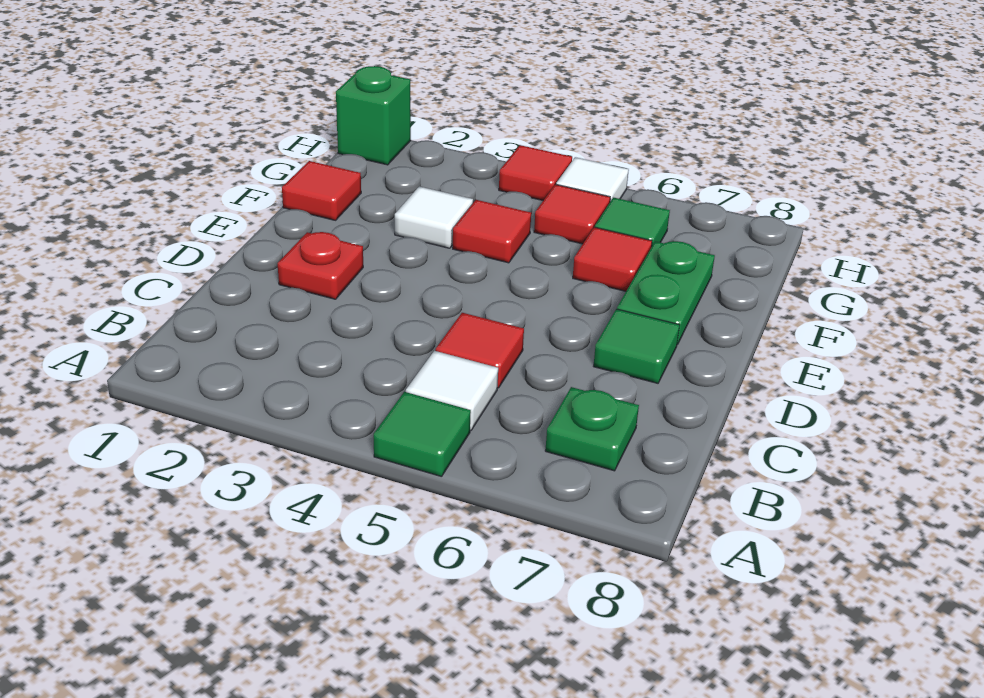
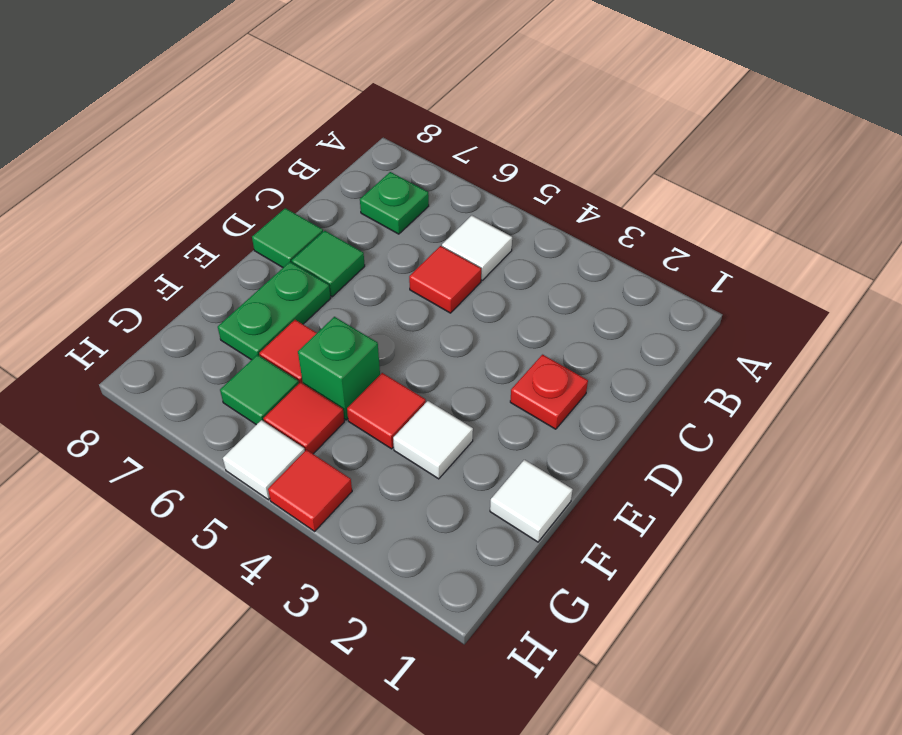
green tile A5 level 1 -> green tile D8 level 1
red tile F1 level 1 -> white tile F1 level 1
green brick H1 level 1 -> green brick F5 level 1

